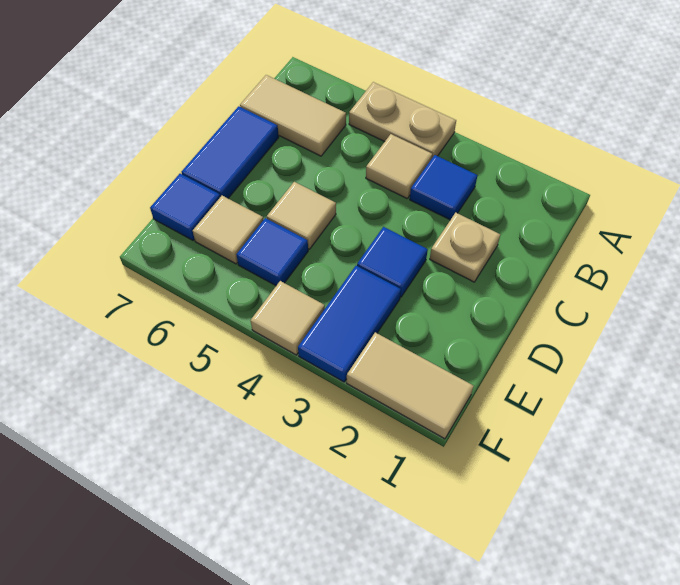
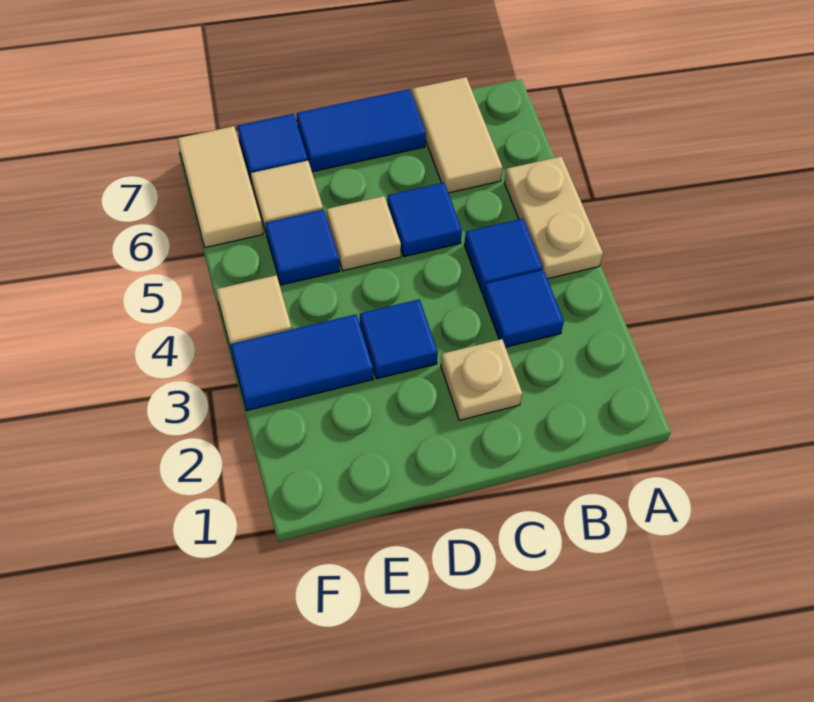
tan tile B4 level 1 -> blue tile B4 level 1
none -> blue tile C5 level 1
tan tile F1:F2 level 1 -> tan tile F6:F7 level 1

